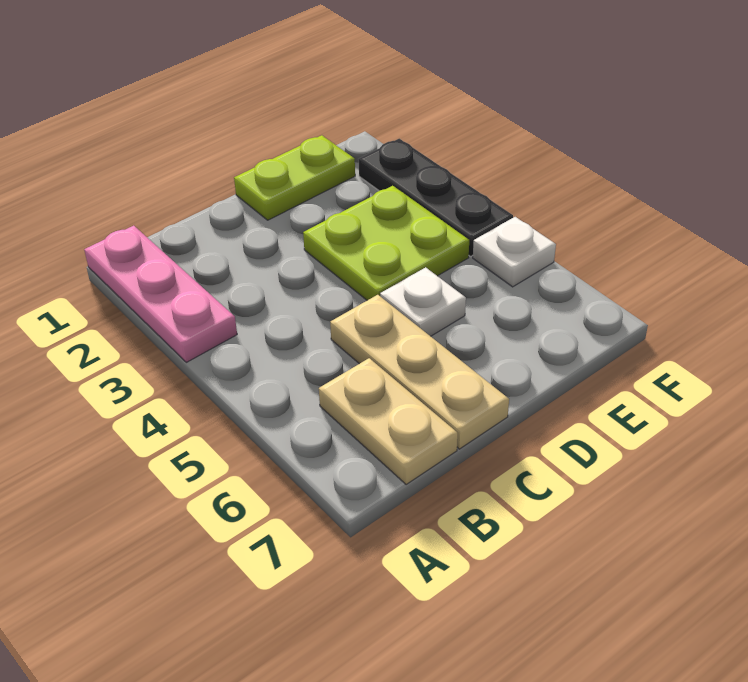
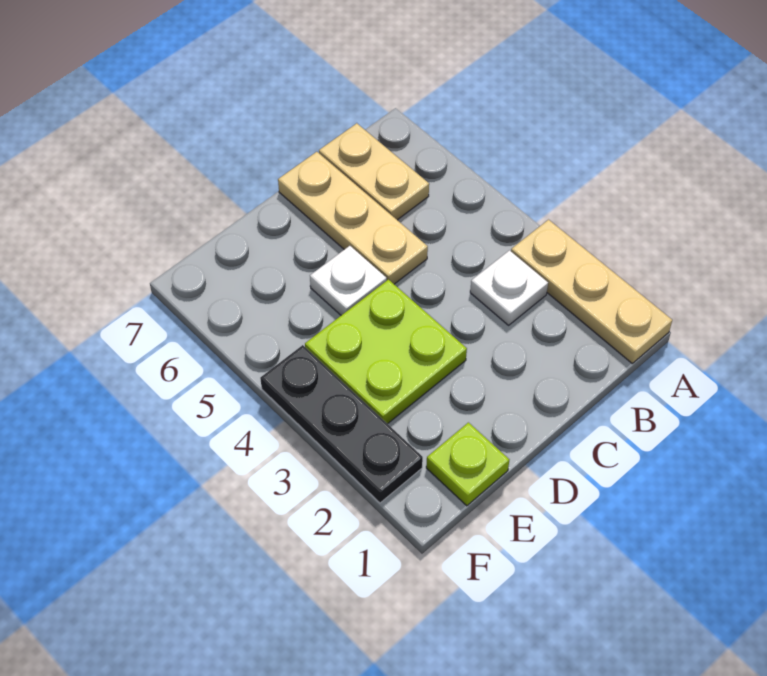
pink plate A1:A3 level 1 -> tan plate A1:A3 level 1
lime plate D1:E1 level 1 -> lime plate E1 level 1
white plate F5 level 1 -> white plate B3 level 1

